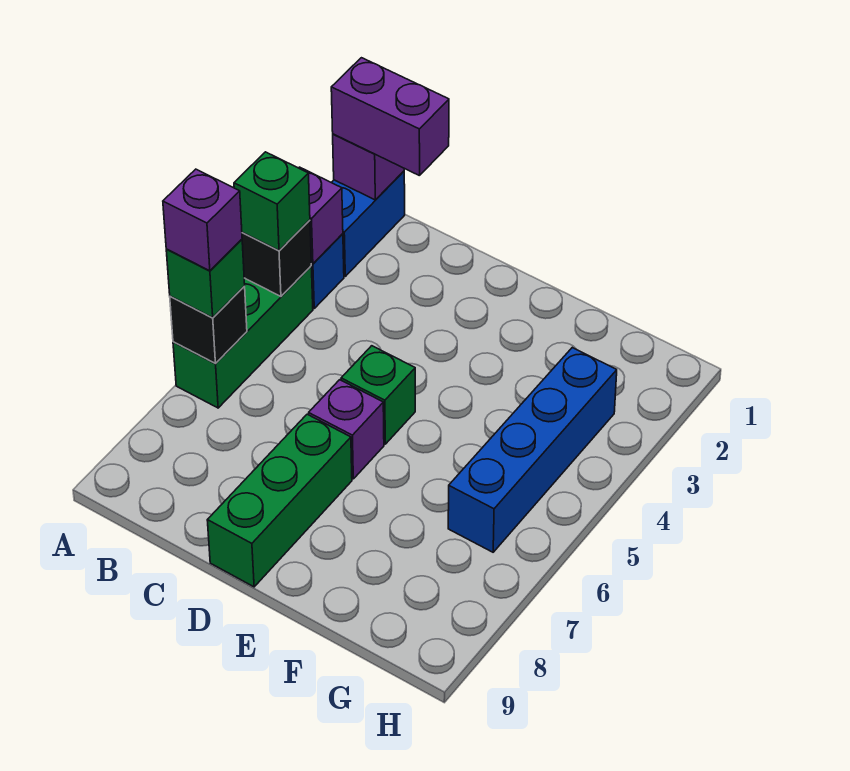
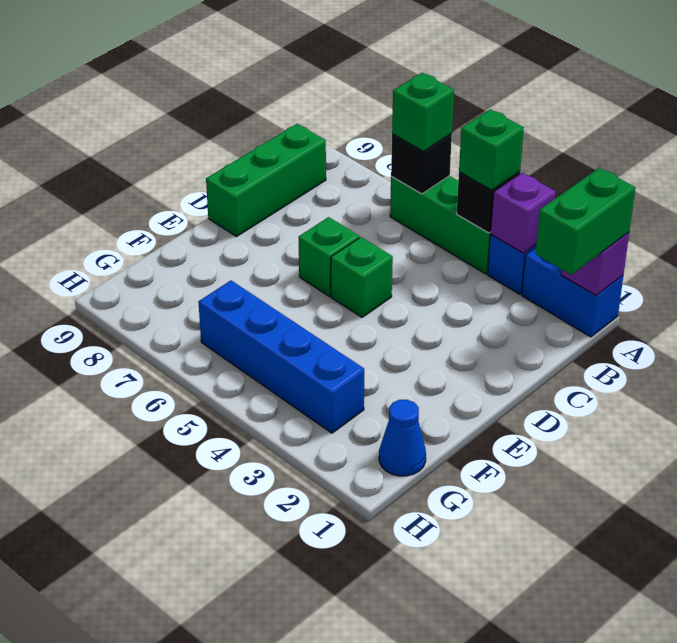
purple brick A1:B1 level 3 -> green brick A1:B1 level 3
purple brick A6 level 4 -> none
purple brick D6 level 1 -> green brick D6 level 1
green brick D7:D9 level 1 -> green brick B9:D9 level 1
none -> blue cone G1 level 1

